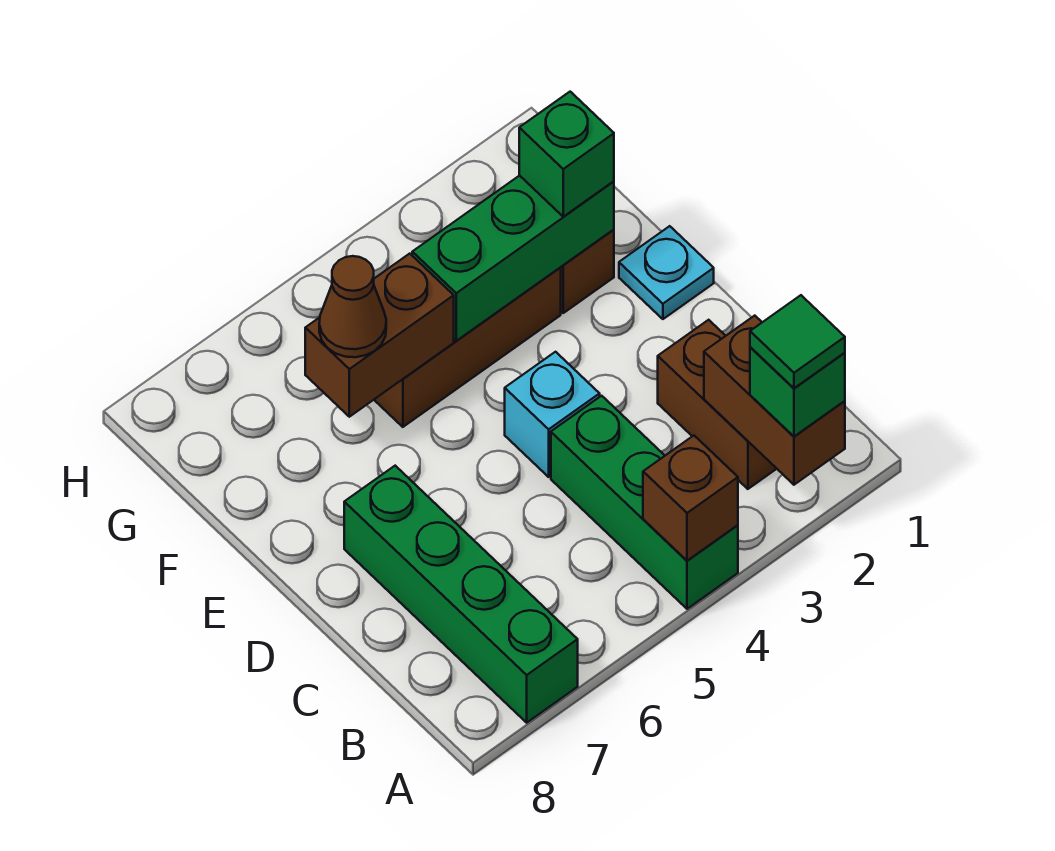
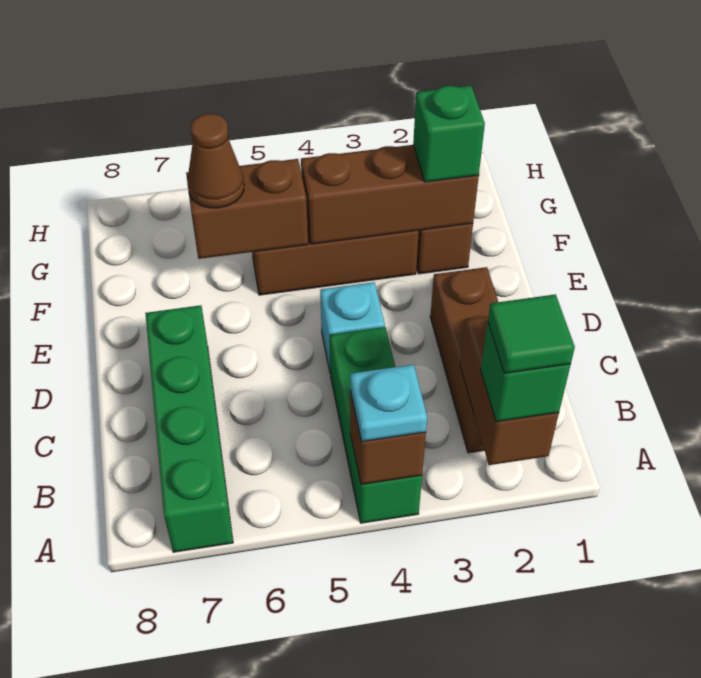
brown brick B2:C2 level 1 -> brown brick B2:D2 level 1
cyan plate E1 level 1 -> cyan plate A4 level 3
green brick F2:F4 level 2 -> brown brick F2:F4 level 2

